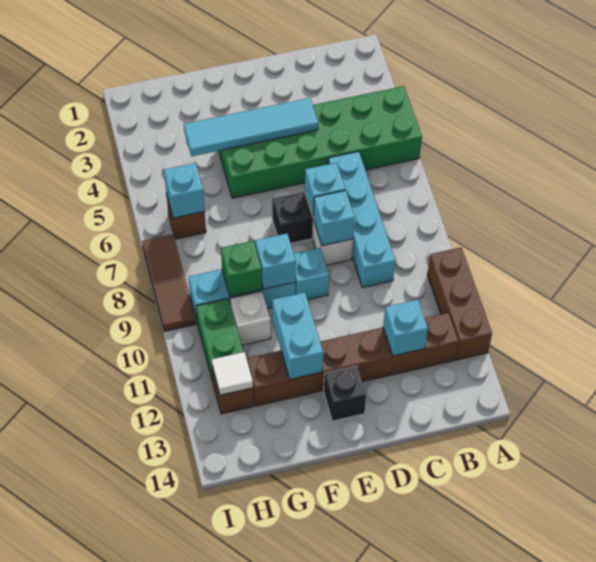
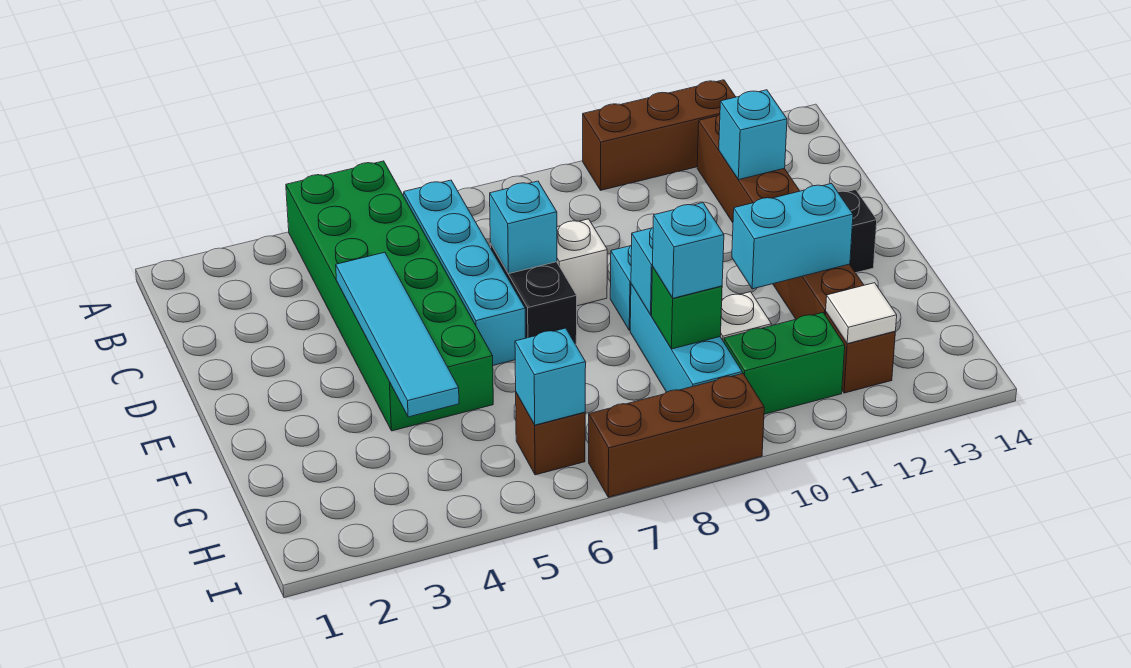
cyan brick C6:C9 level 1 -> cyan brick B6:E6 level 1
cyan brick D8 level 2 -> cyan brick G9 level 3
brown tile I7:I9 level 1 -> brown brick I7:I9 level 1

